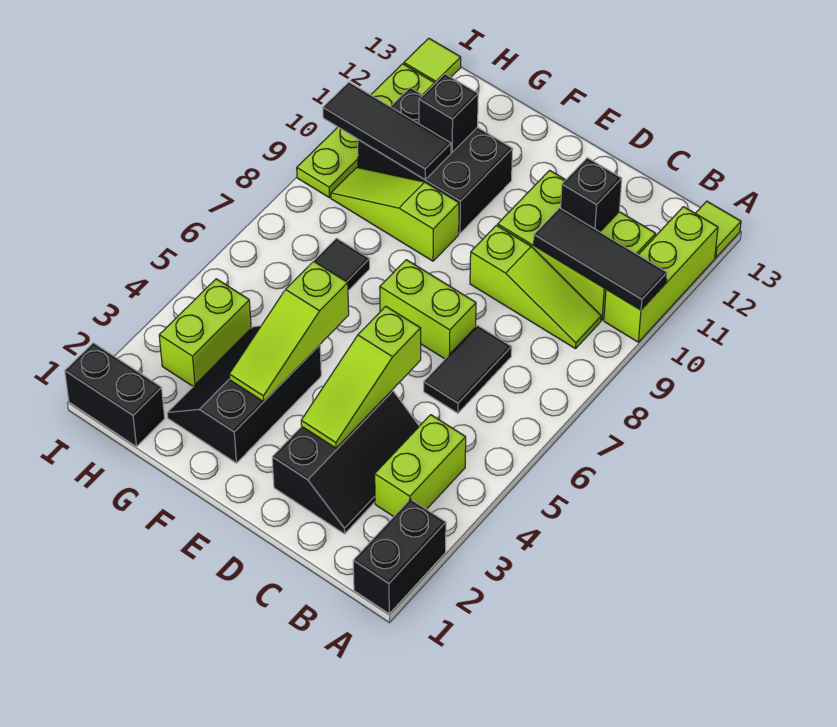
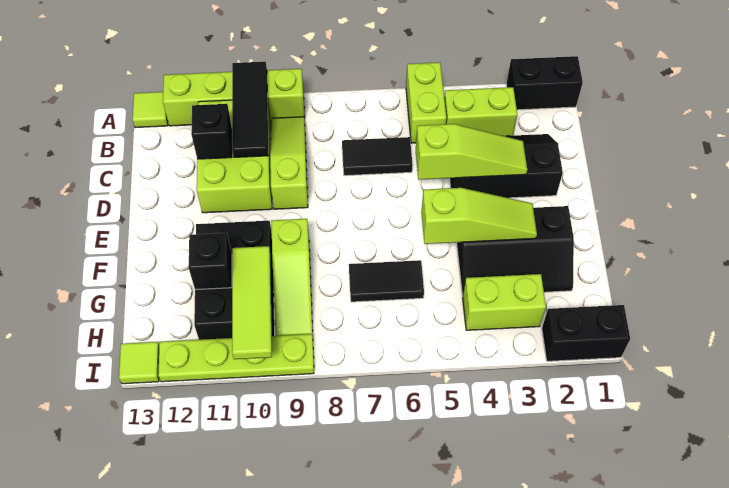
lime brick A10:A12 level 1 -> lime brick A9:A12 level 1
lime brick D7:E7 level 1 -> lime brick A5:B5 level 1
black tile G10:I10 level 2 -> lime tile G10:I10 level 2
black brick H1:I1 level 1 -> black brick I1:I2 level 1

